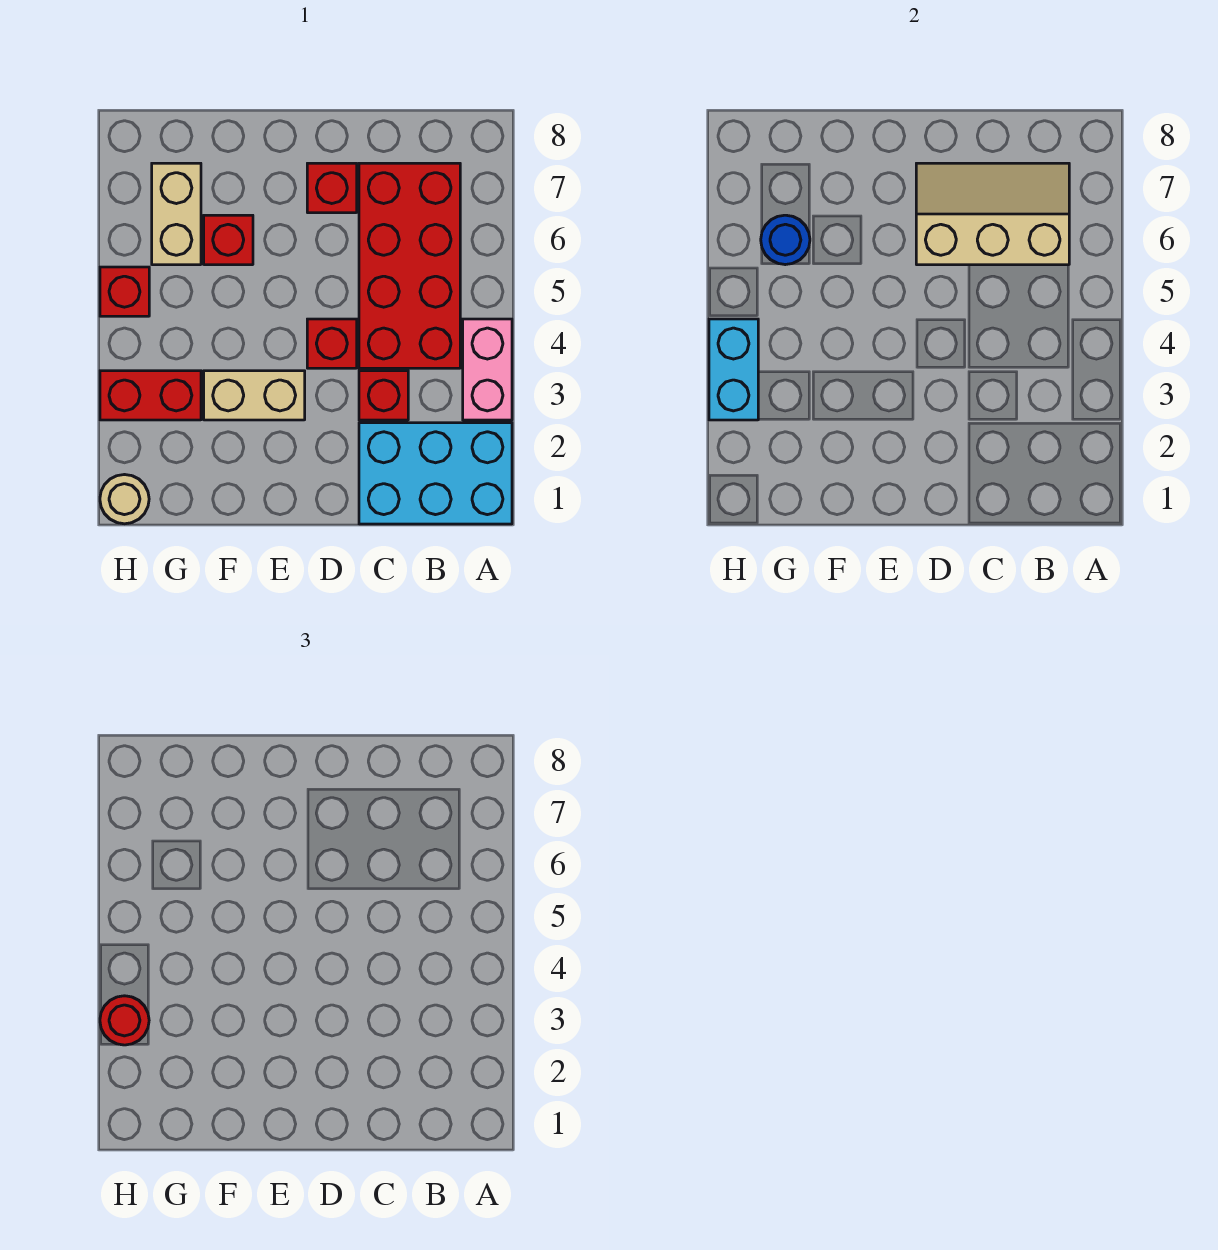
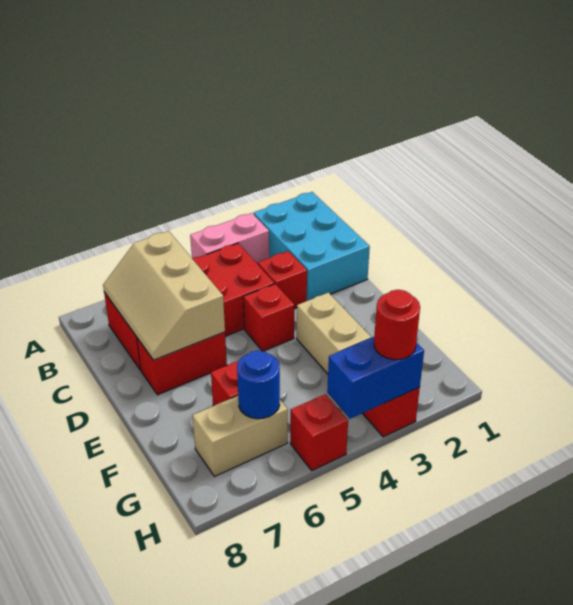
red brick D7 level 1 -> red brick D6:D7 level 1
tan round brick H1 level 1 -> none
cyan brick H3:H4 level 2 -> blue brick H3:H4 level 2

